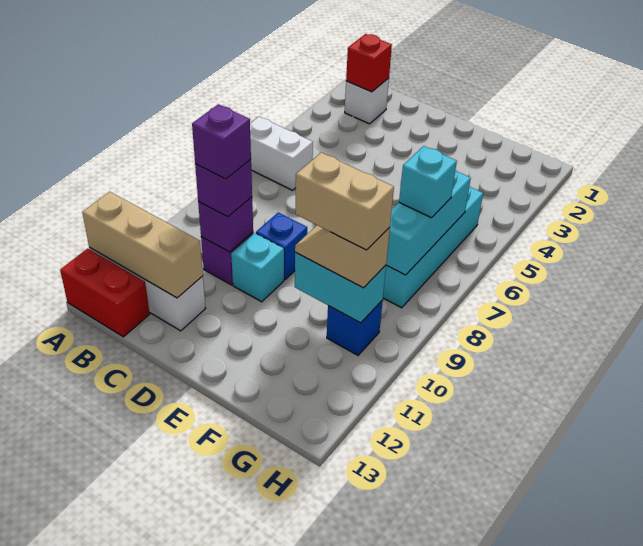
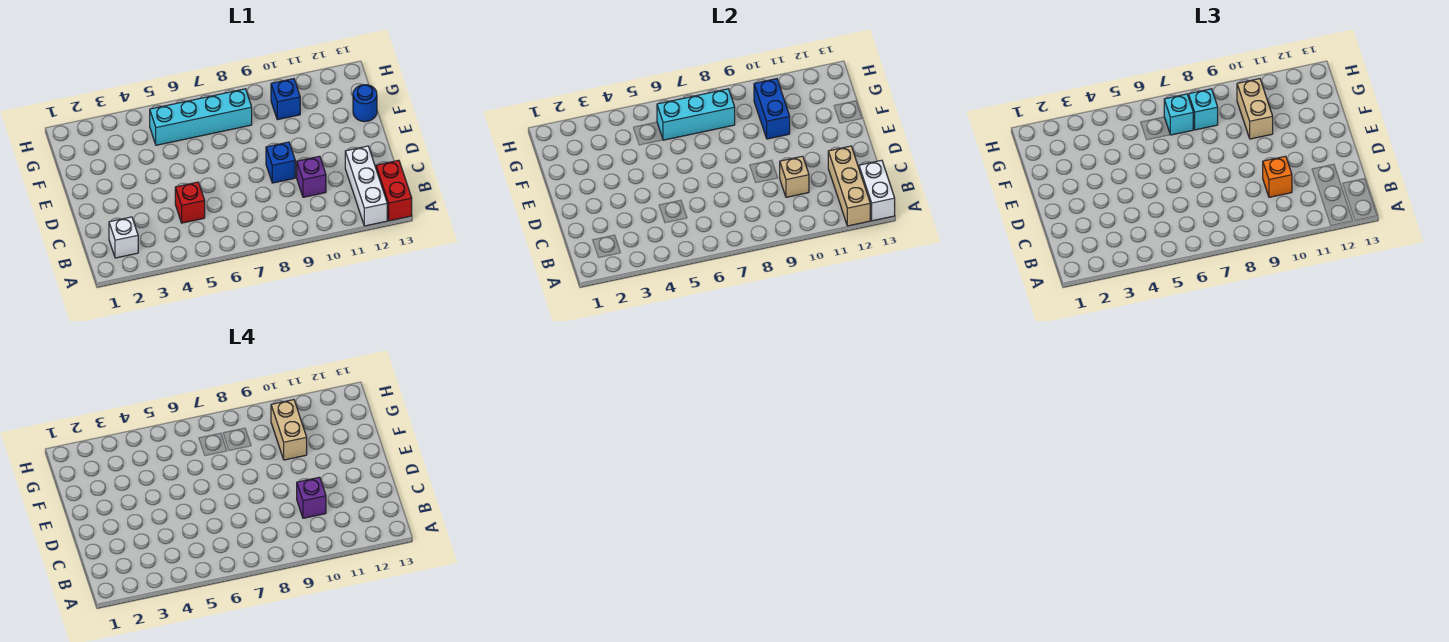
white brick A6:B6 level 1 -> white brick A13:B13 level 2
red brick B2 level 2 -> red brick C5 level 1
purple brick C10 level 2 -> tan brick C10 level 2
purple brick C10 level 3 -> orange brick C10 level 3
cyan brick D10 level 1 -> cyan brick G8 level 3
cyan brick F10:G10 level 2 -> blue brick F10:G10 level 2
tan slope F10:G10 level 3 top G -> tan brick F10:G10 level 3
none -> blue round brick F13 level 1

